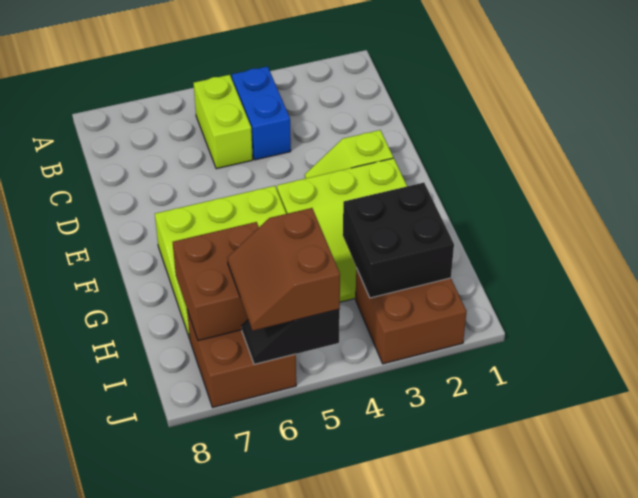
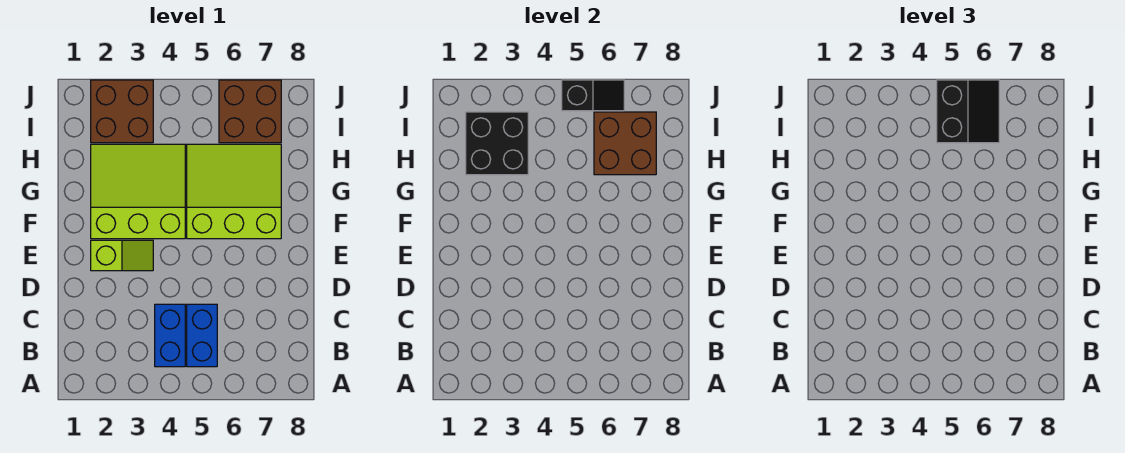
lime brick B5:C5 level 1 -> blue brick B5:C5 level 1
brown slope I5:J6 level 3 top 5 -> black slope I5:J6 level 3 top 5

